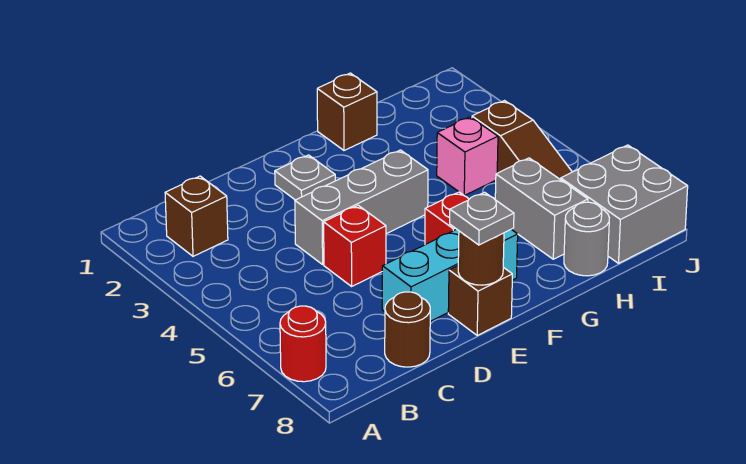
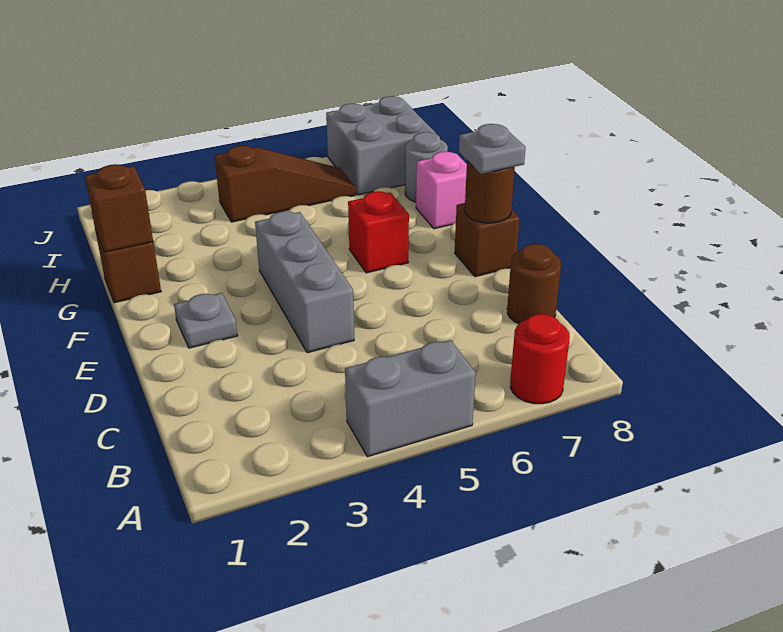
brown brick B2 level 1 -> brown brick G1 level 2
red brick D5 level 1 -> none
cyan brick D7:F7 level 1 -> none
pink brick H4 level 1 -> pink brick G8 level 1
grey brick H6:H7 level 1 -> grey brick A4:A5 level 1

